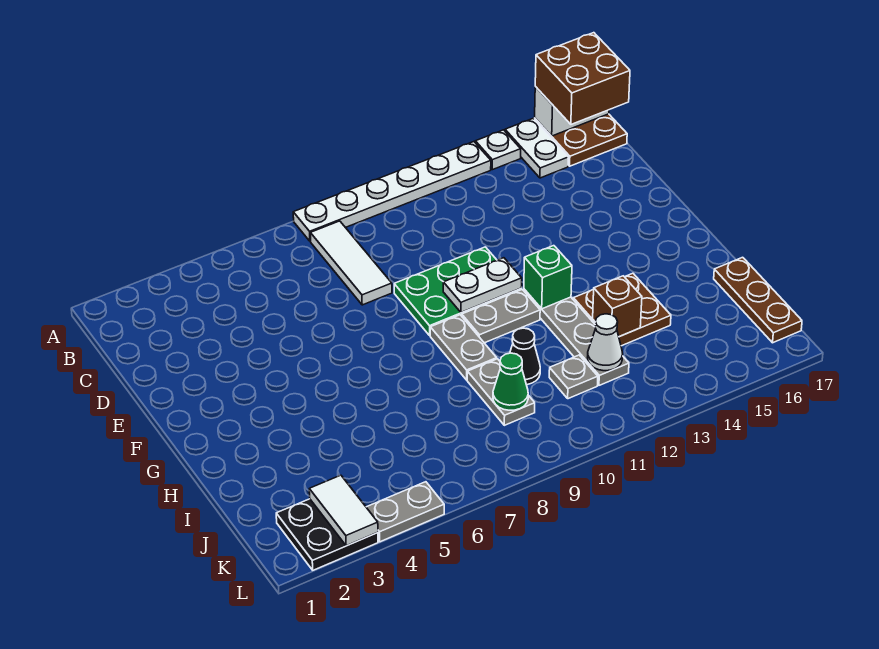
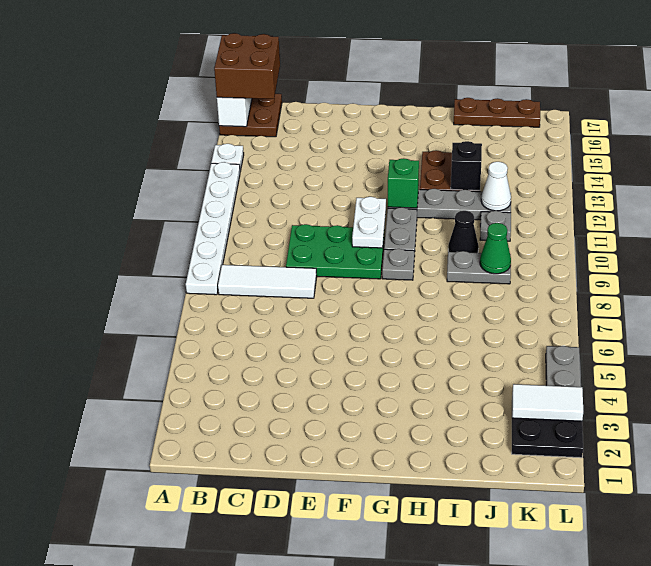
white plate A15:B15 level 1 -> none
green plate E9:F11 level 1 -> green plate D9:F10 level 1
grey plate G9:H9 level 1 -> grey plate G9 level 1
brown brick I13 level 2 -> black brick I13 level 2

